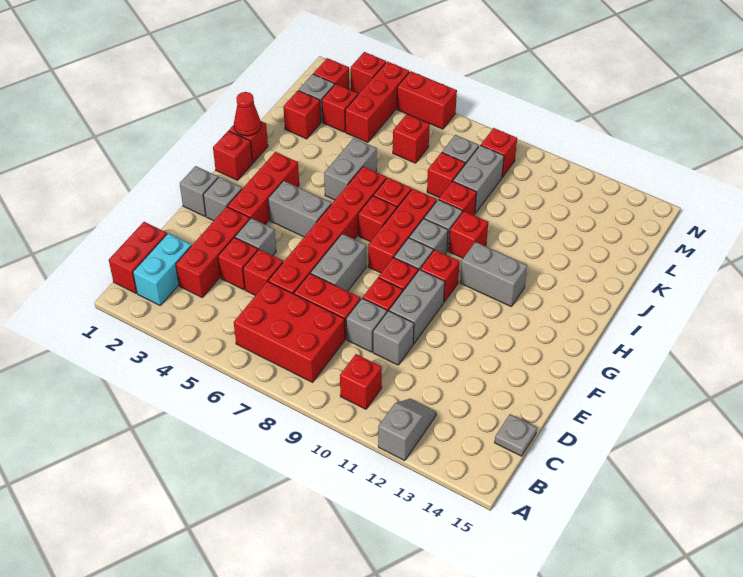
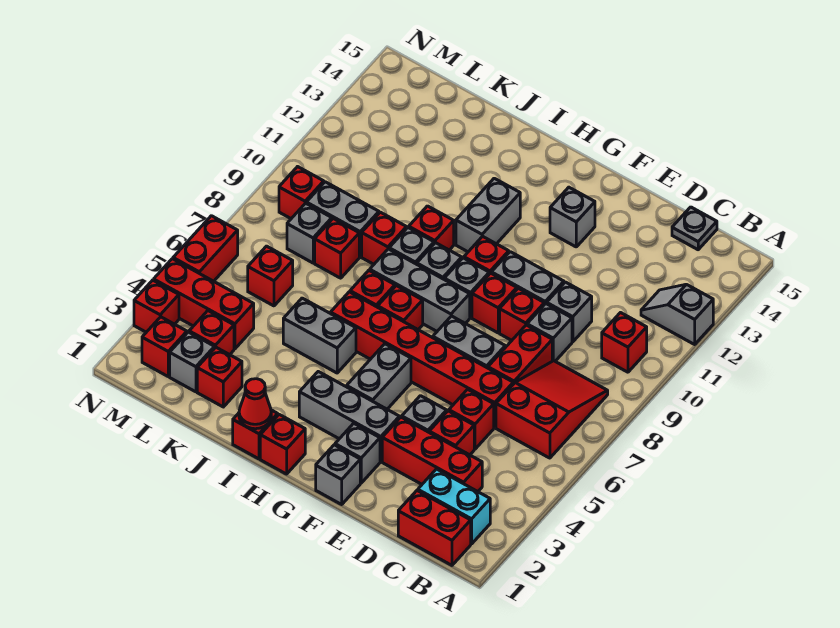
red brick B6:C8 level 1 -> red slope B6:C8 level 1 top 6
red brick F3:H3 level 1 -> grey brick F3:H3 level 1
none -> grey brick F13 level 1
red brick G8:I8 level 1 -> grey brick G8:I8 level 1

